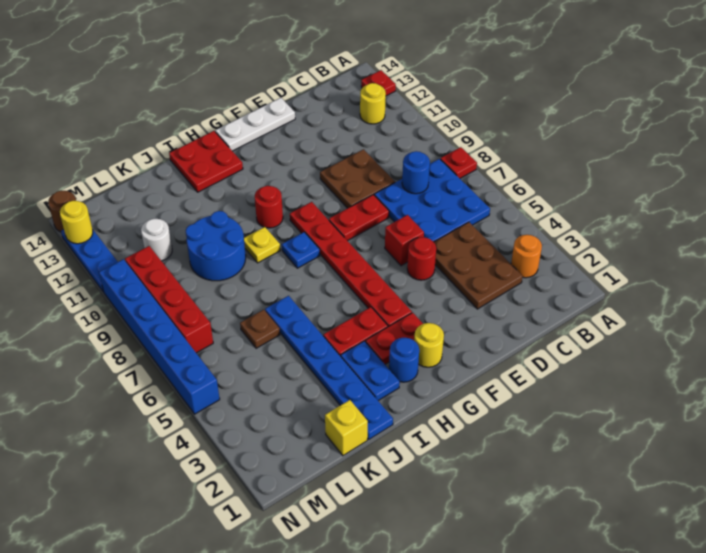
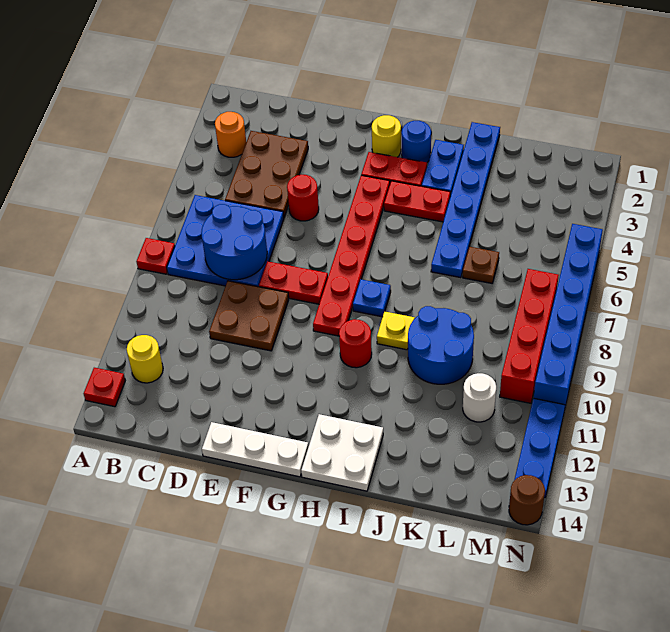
blue round brick C8 level 2 -> blue round brick C7:D8 level 2
red brick E6 level 1 -> none
red plate H13:I14 level 1 -> white plate H13:I14 level 1
yellow brick K1 level 1 -> none
yellow round brick N13 level 2 -> none

